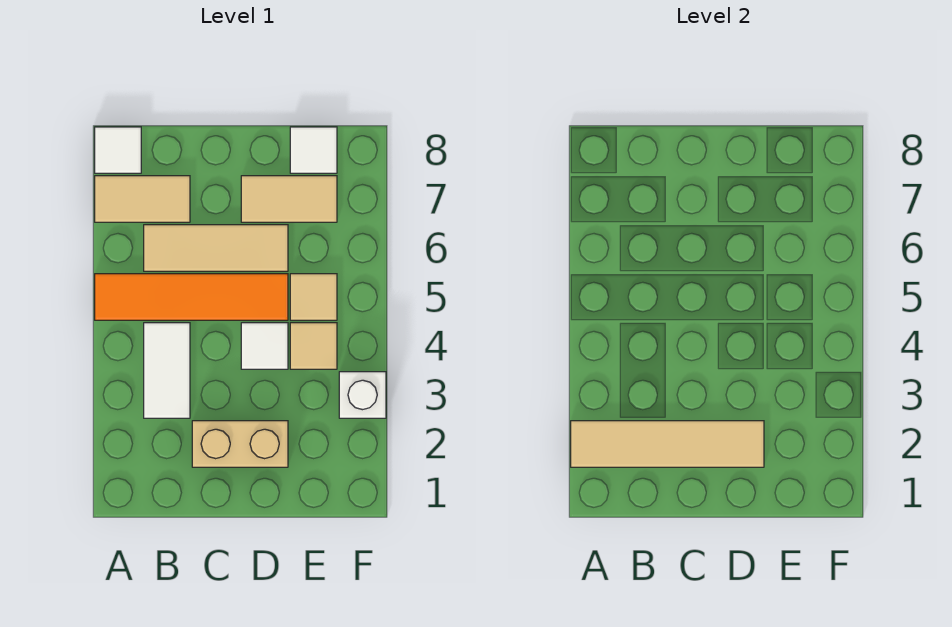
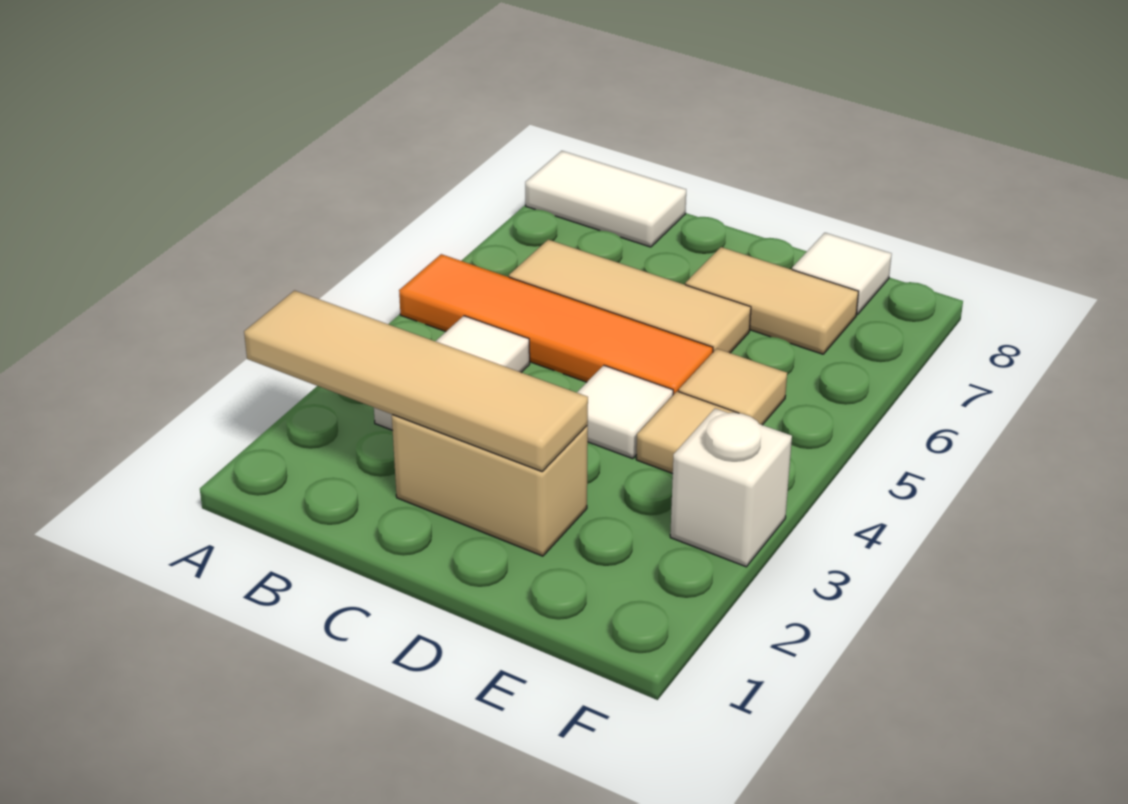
tan tile A7:B7 level 1 -> none
white tile A8 level 1 -> white tile A8:B8 level 1

